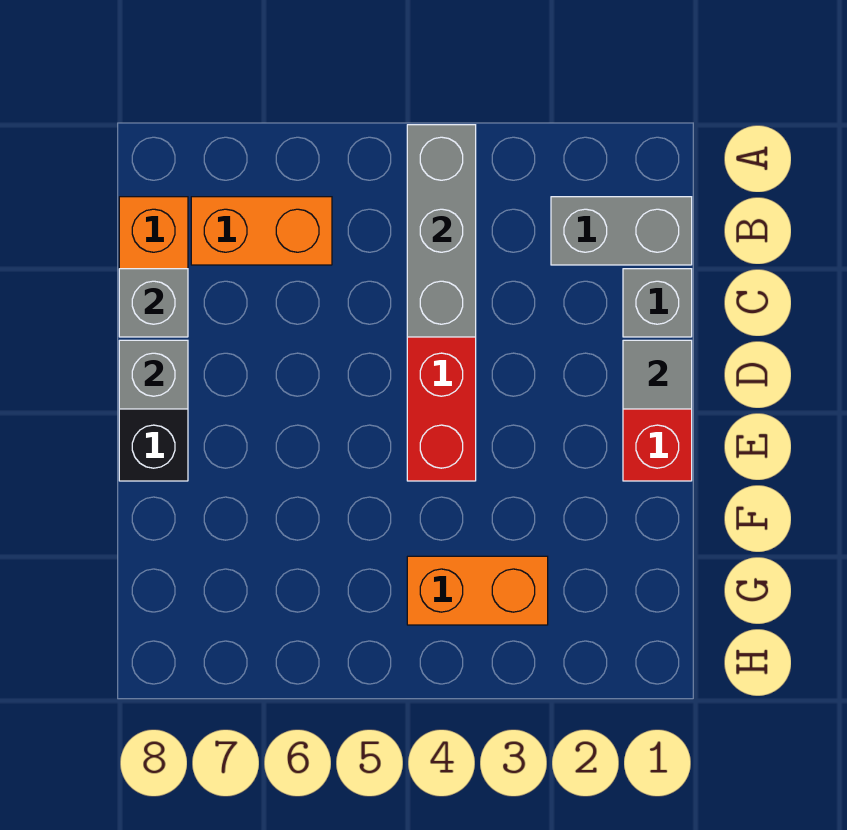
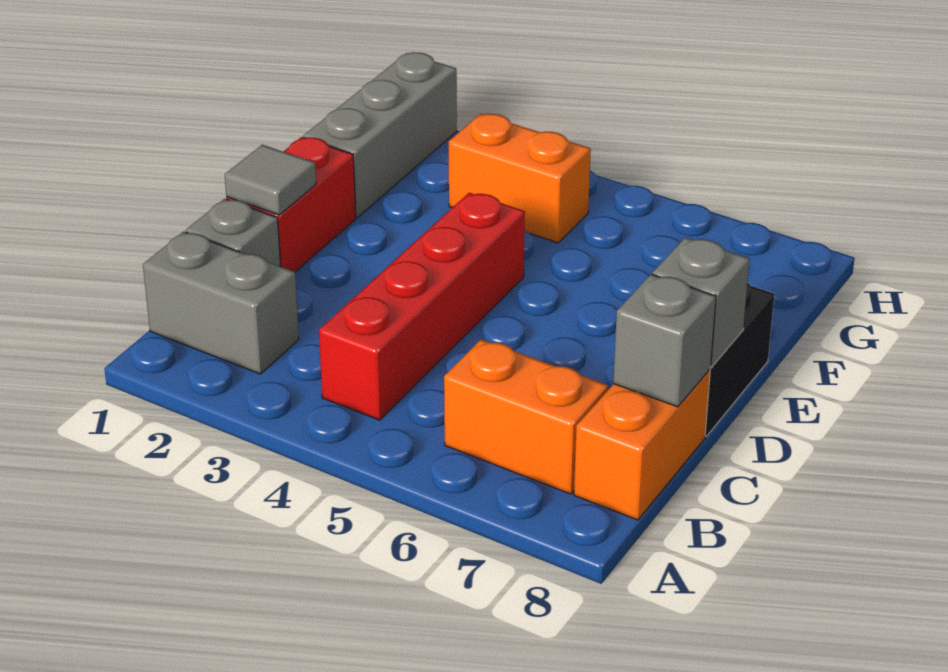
grey brick A4:C4 level 2 -> grey brick F1:H1 level 1

